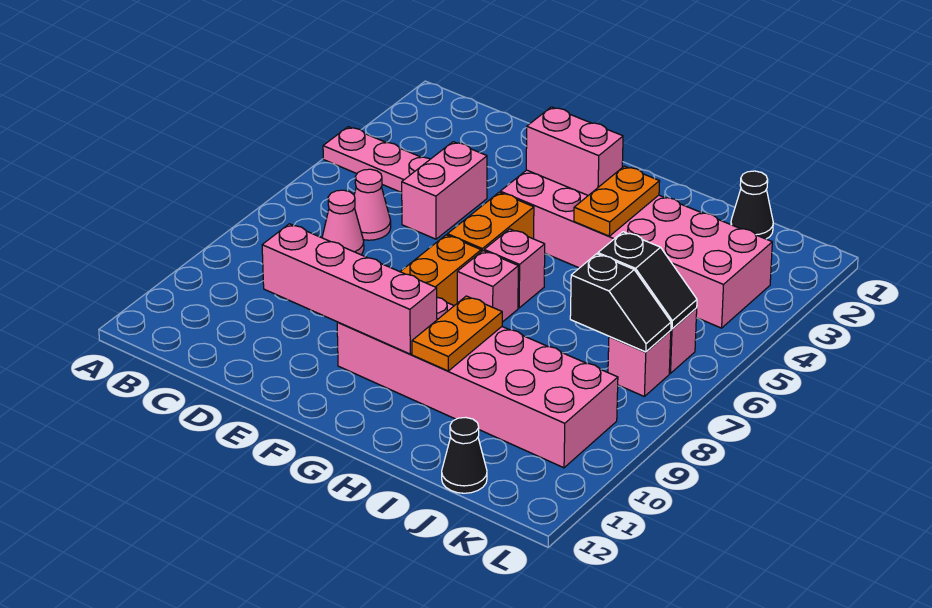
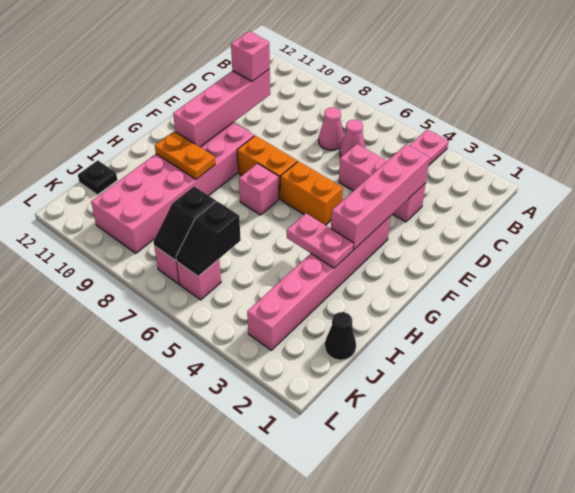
pink brick D4:D5 level 1 -> pink brick D3:D5 level 1
pink brick F3:K4 level 1 -> pink brick F3:K3 level 1
pink brick F3:G3 level 2 -> pink brick D3:G3 level 2
pink brick G6 level 1 -> pink brick D10 level 3
orange plate H3:H4 level 2 -> pink plate H3:H4 level 2
black cone J12 level 1 -> black plate J12 level 1

